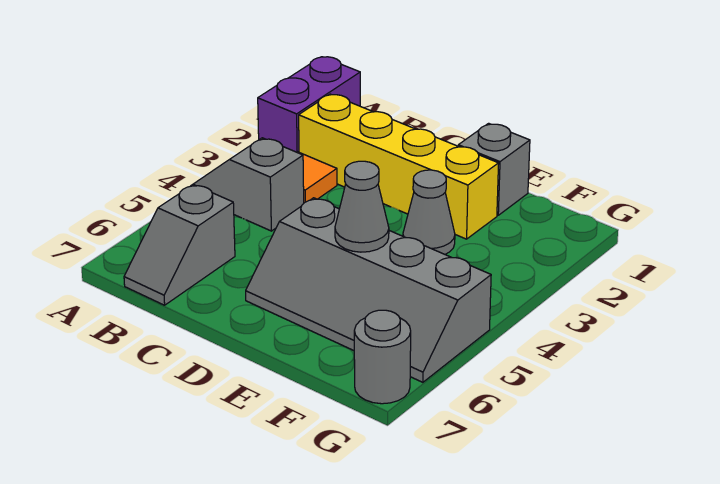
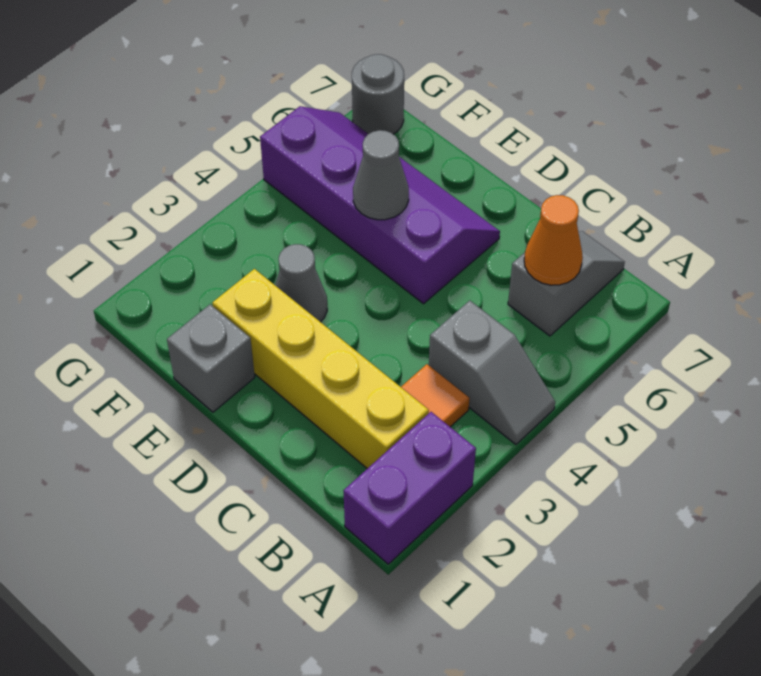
none -> orange cone B6 level 2
grey slope D5:G6 level 1 top 5 -> purple slope D5:G6 level 1 top 5

